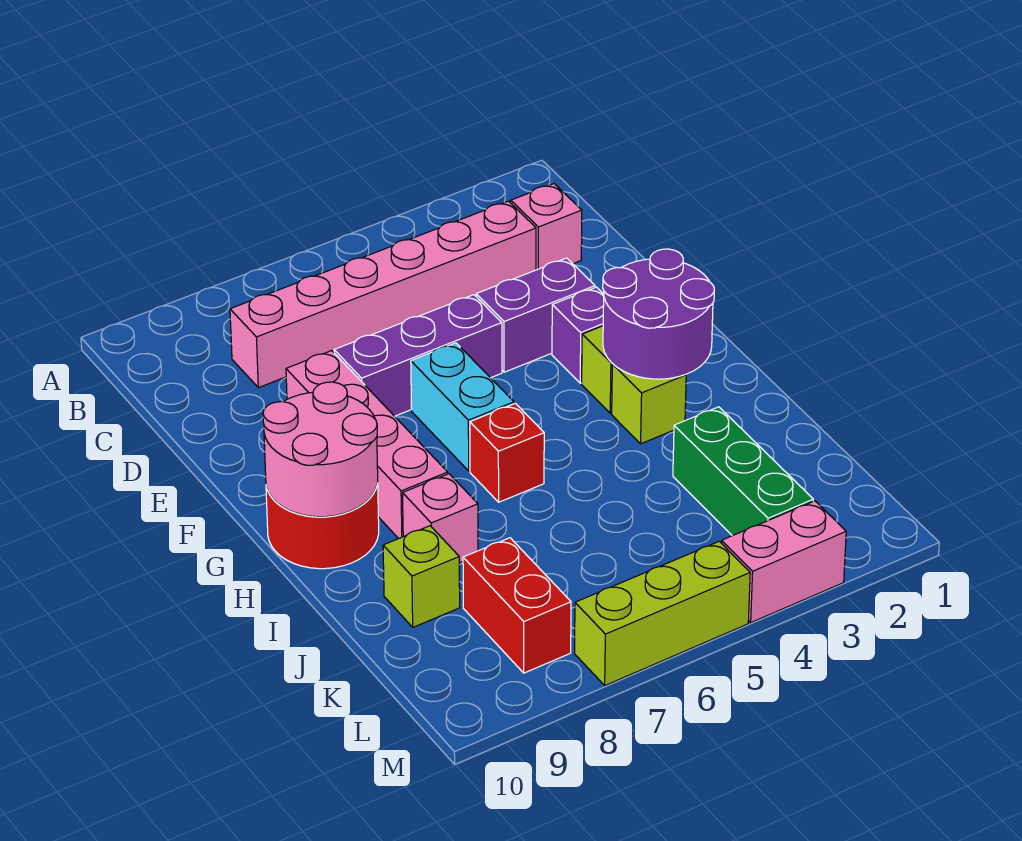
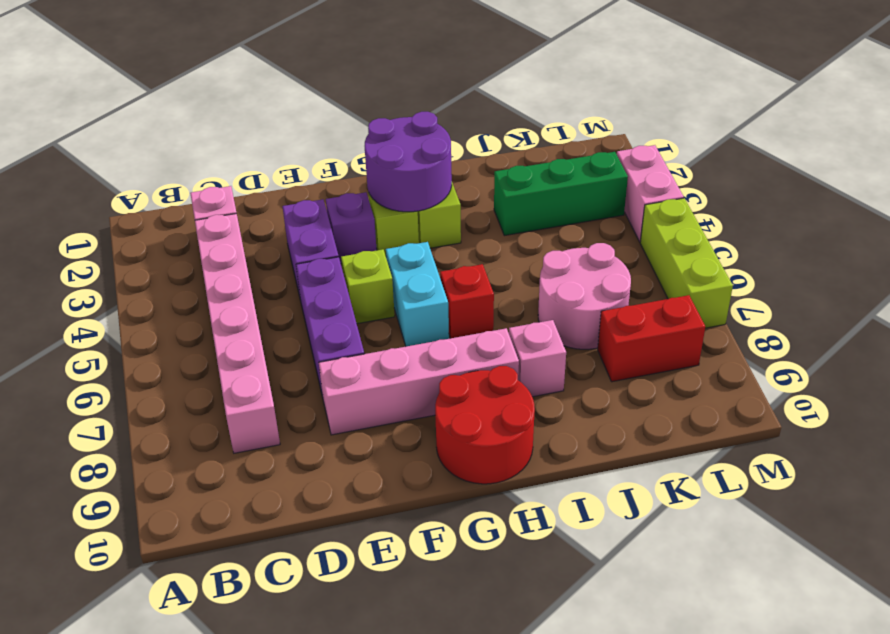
cyan brick F6:G6 level 1 -> cyan brick G5:G6 level 1
pink round brick G9:H10 level 2 -> pink round brick J6:K7 level 1
lime brick J9 level 1 -> lime brick F5 level 1

